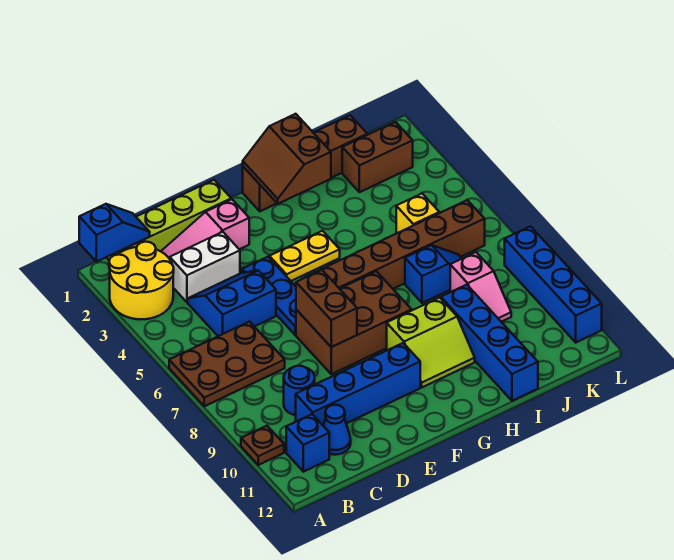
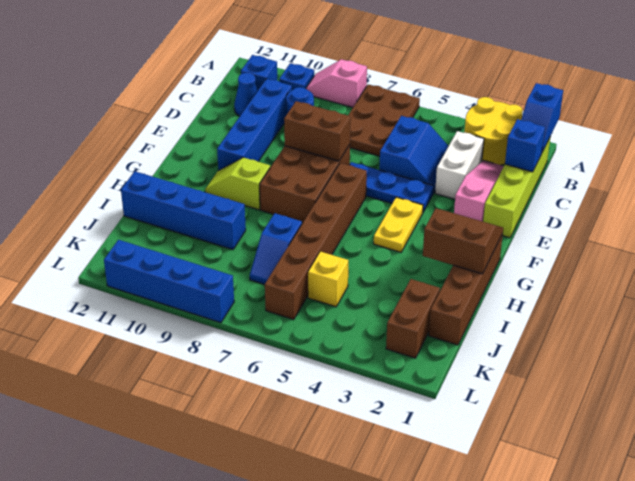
brown plate A10 level 1 -> blue plate A10 level 1
none -> blue brick C1 level 2
lime slope G9:H10 level 1 top 9 -> lime slope G9:G10 level 1 top 9
pink slope J8:J9 level 1 top 8 -> pink slope A8:A9 level 1 top 8

